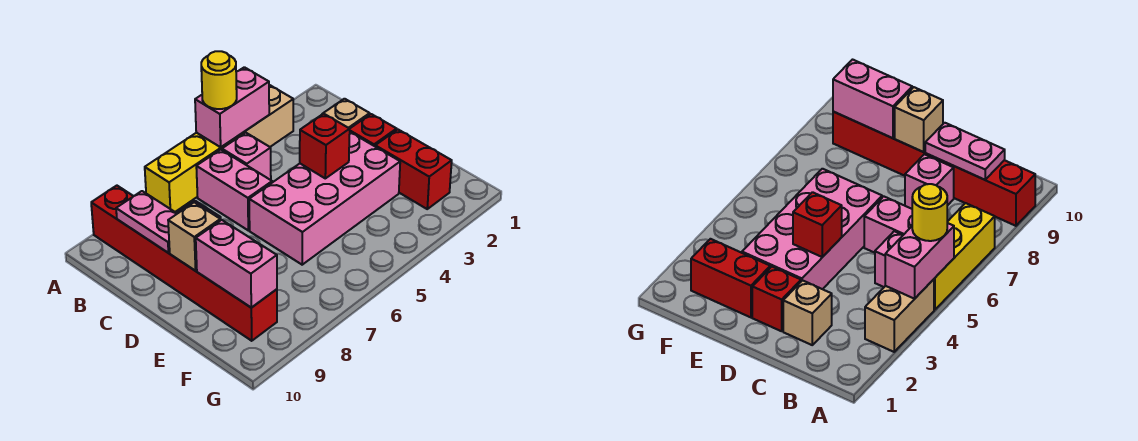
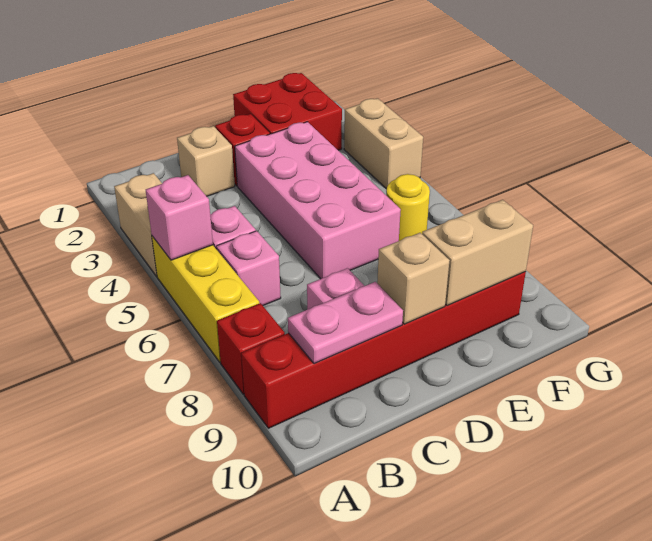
pink brick A4:A5 level 2 -> pink brick A5 level 2
yellow round brick A5 level 3 -> yellow round brick F6 level 1
pink brick B6:C6 level 1 -> pink brick B6 level 1
red brick D4 level 2 -> red brick A8 level 1
red brick E2:F2 level 1 -> red brick E1:F2 level 1
pink brick E9:F9 level 2 -> tan brick E9:F9 level 2
none -> tan brick G3:G4 level 1

